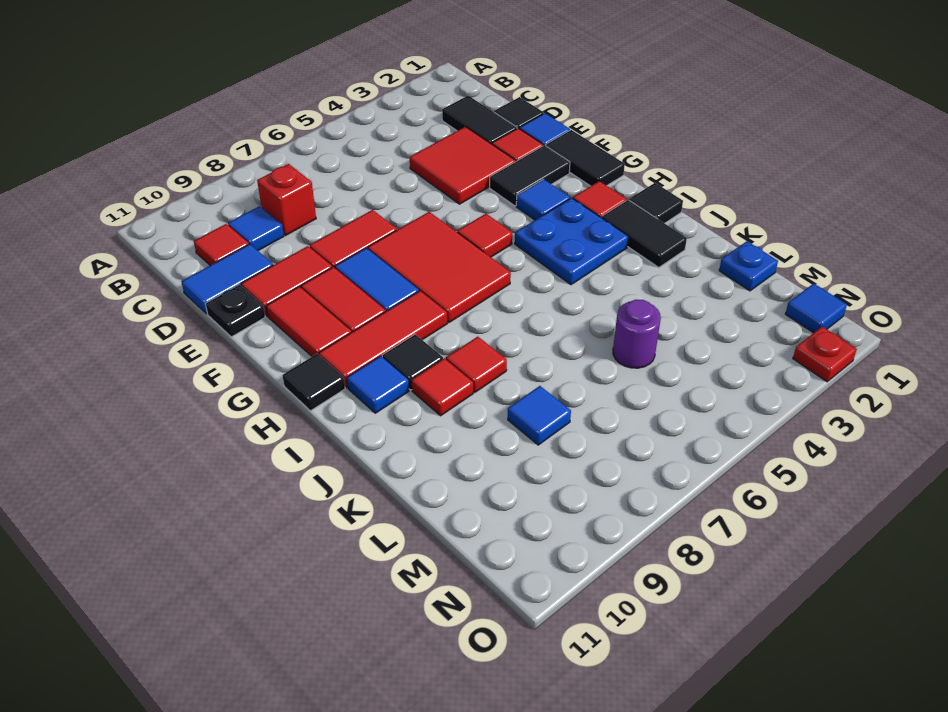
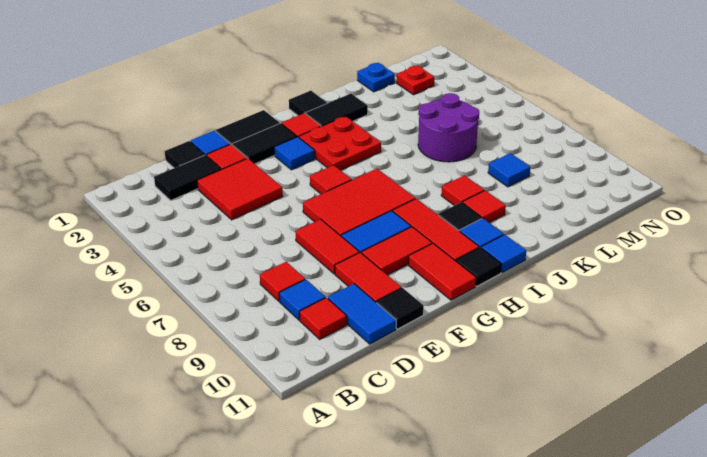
red brick C8 level 1 -> red tile C8 level 1
black plate E11 level 1 -> black tile E11 level 1
black tile F2:F3 level 1 -> black tile F2:G2 level 1
red tile F10:G10 level 1 -> red tile G10:G11 level 1
blue plate H3:I4 level 1 -> red plate H3:I4 level 1
purple round brick L5 level 1 -> purple round brick K5:L6 level 1
blue tile N1 level 1 -> blue tile I11 level 1
red plate O2 level 1 -> red plate M2 level 1

